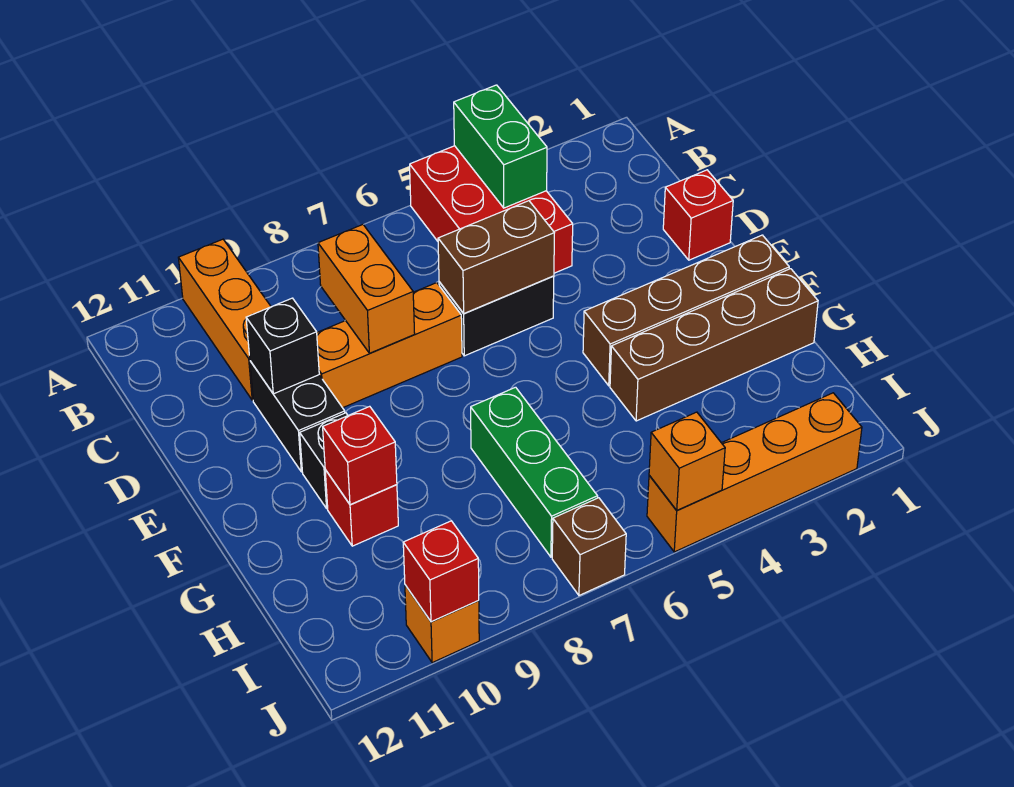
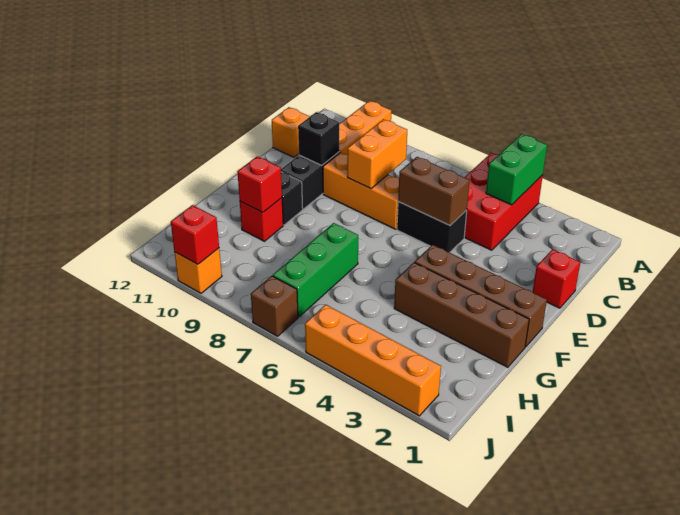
orange brick J5 level 2 -> orange brick C12 level 1

